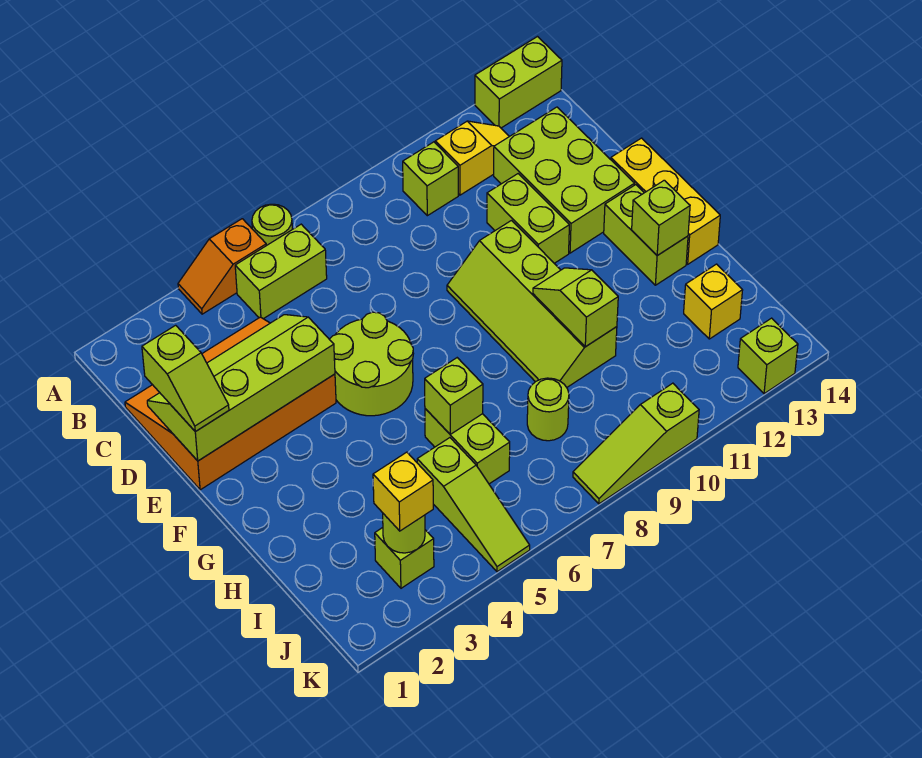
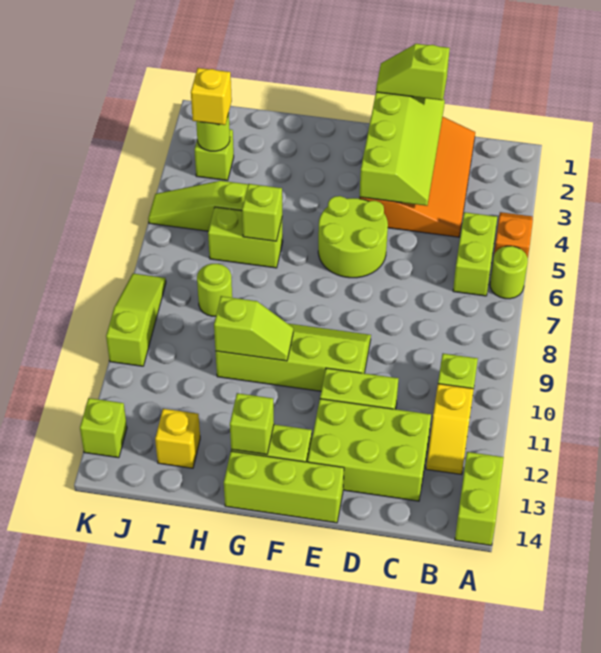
yellow brick E14:G14 level 1 -> lime brick E14:G14 level 1

